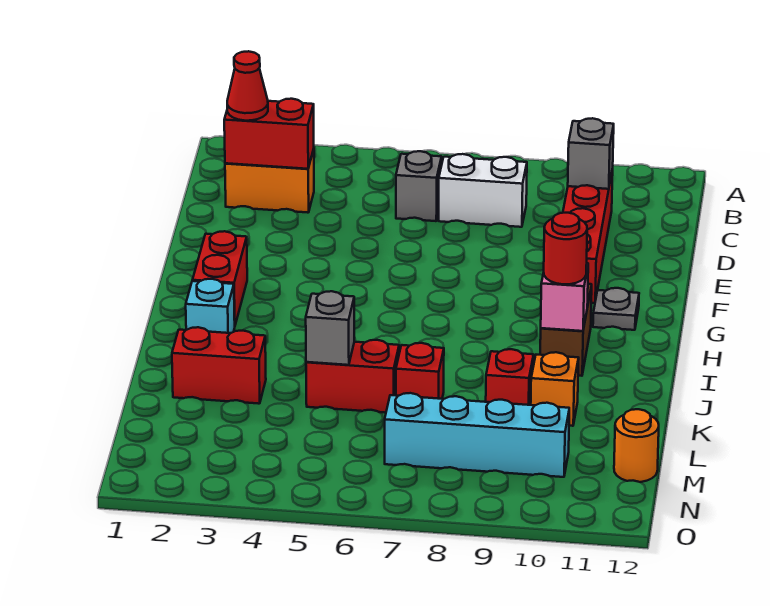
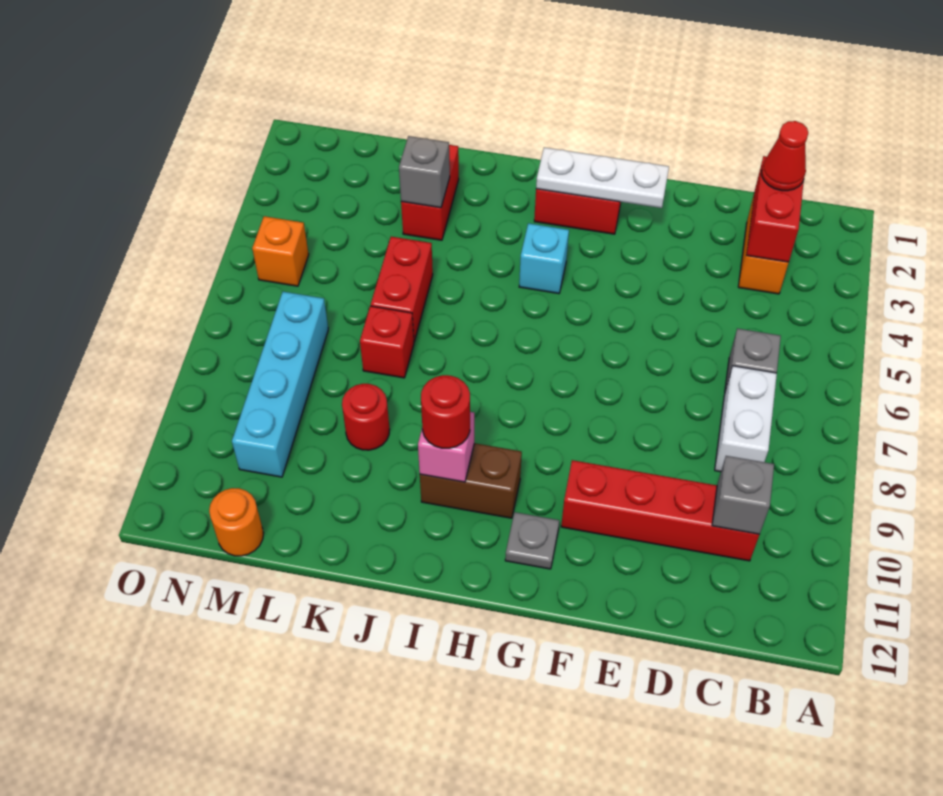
none -> white plate F2:H2 level 2
cyan brick I2 level 1 -> cyan brick H4 level 1
grey brick K5 level 2 -> grey brick K3 level 2
red brick K9 level 1 -> red round brick K9 level 1
orange brick K10 level 1 -> orange brick N5 level 1

